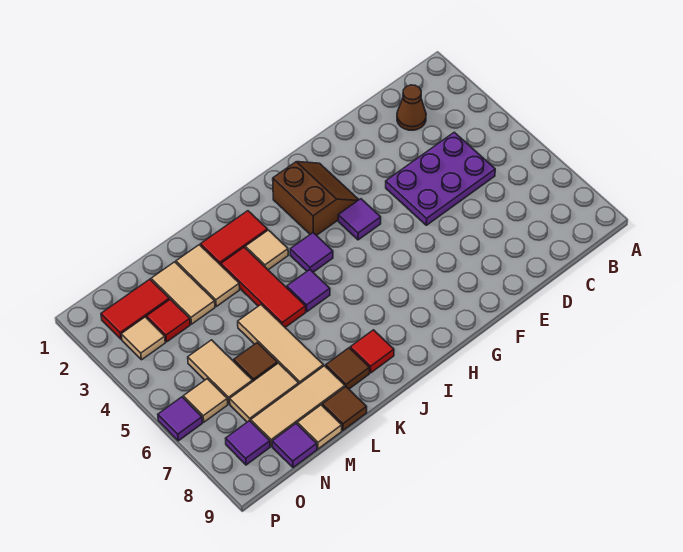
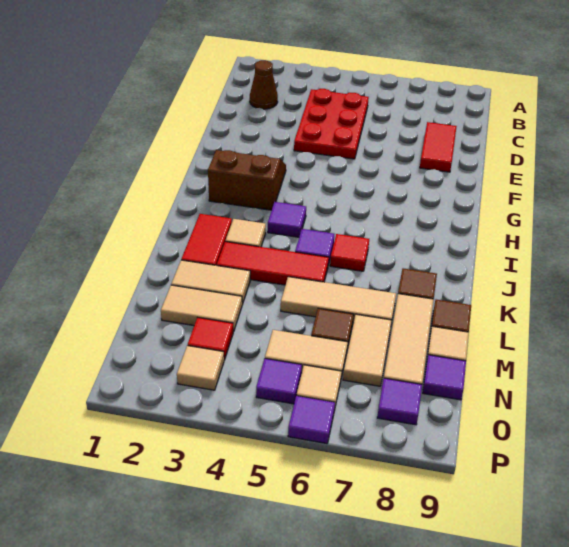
purple plate C4:E5 level 1 -> red plate C4:E5 level 1
purple tile G4 level 1 -> purple tile O5 level 1
red tile J8 level 1 -> red tile J6 level 1
red tile N2:O2 level 1 -> red tile D8:E8 level 1

